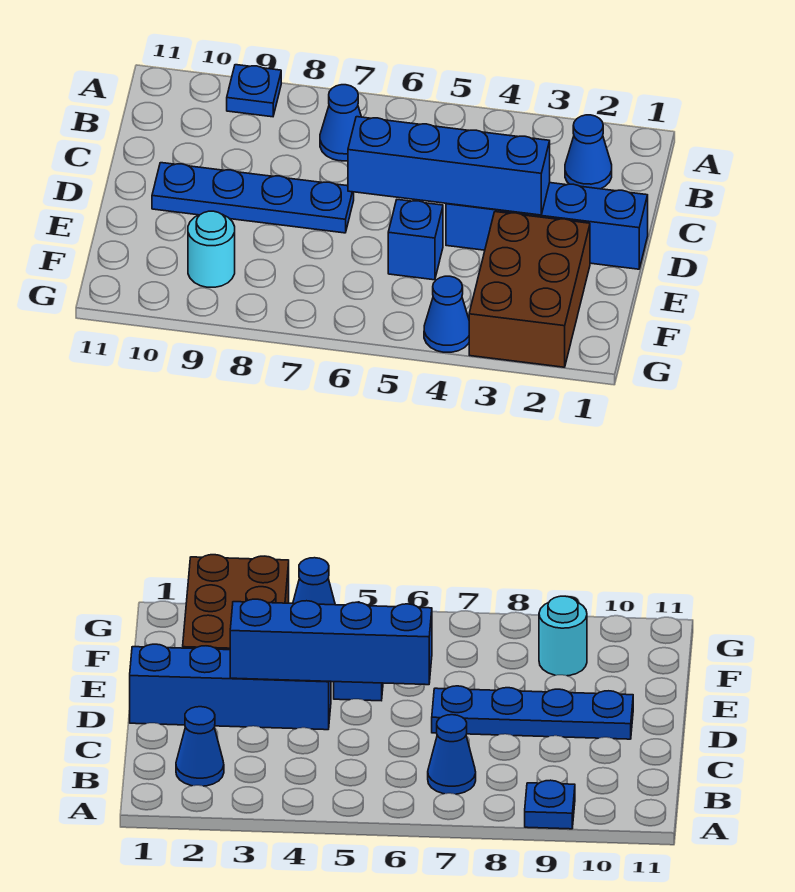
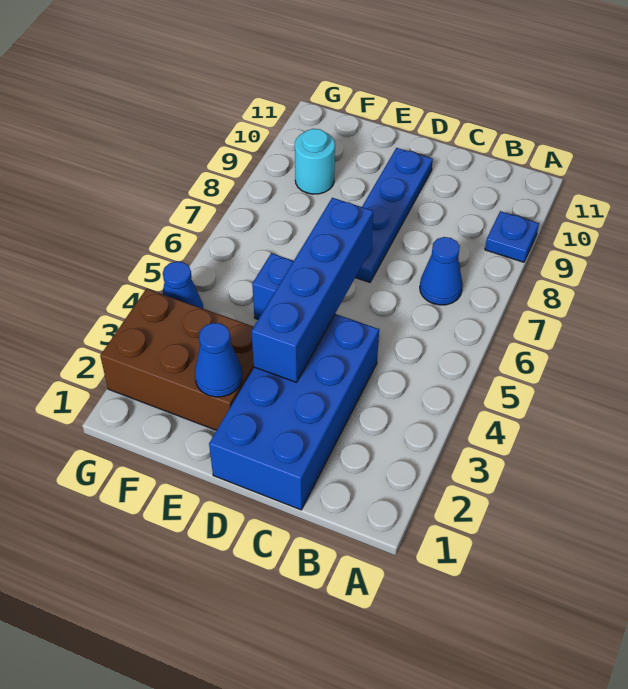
blue cone B2 level 1 -> blue cone E2 level 2
blue brick D1:D4 level 1 -> blue brick C1:D4 level 1

